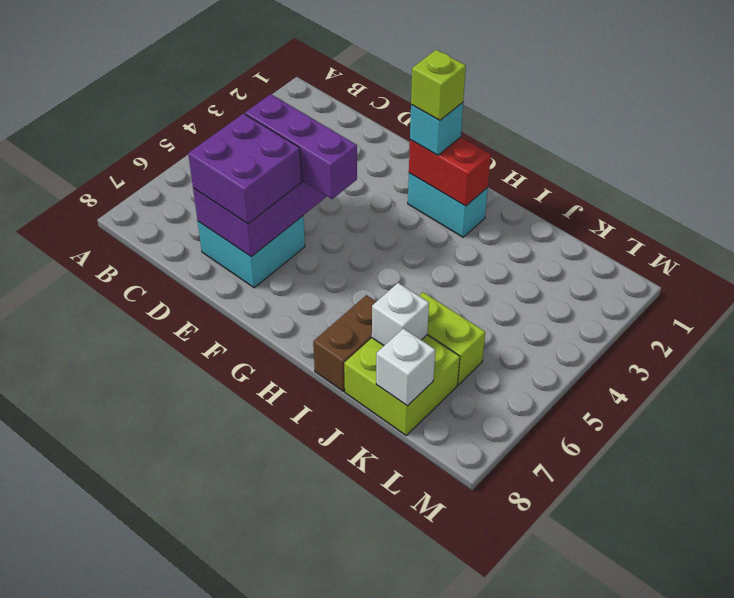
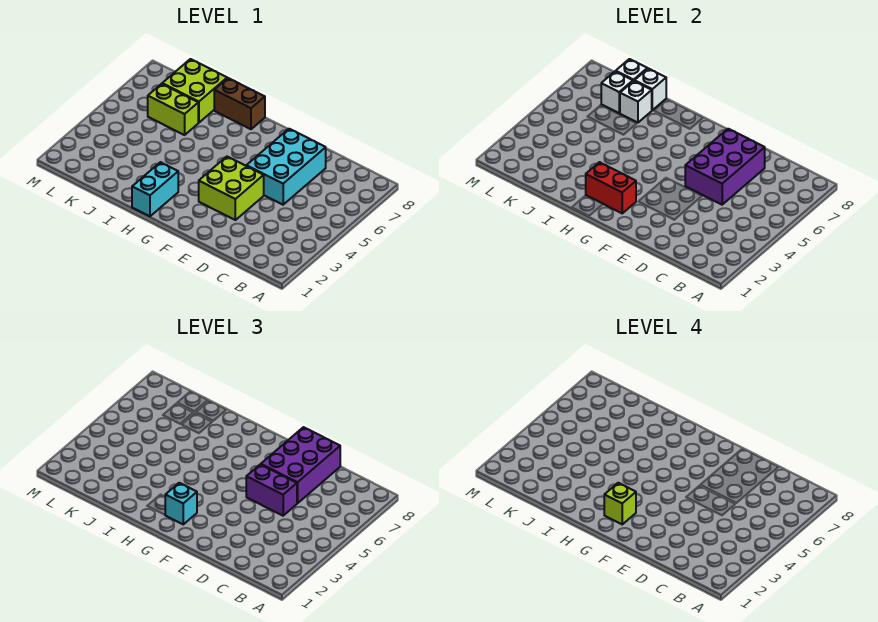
purple brick D5:F5 level 3 -> purple brick D5:E5 level 3
cyan brick D6:E7 level 1 -> cyan brick D5:E7 level 1
purple brick D6:E7 level 3 -> purple brick D6:E8 level 3
none -> lime brick E3:F4 level 1
cyan brick G2:H2 level 1 -> cyan brick H1:H2 level 1
brown brick I7:I8 level 1 -> brown brick H8:I8 level 1
none -> white brick J8 level 2
none -> white brick K7 level 2

